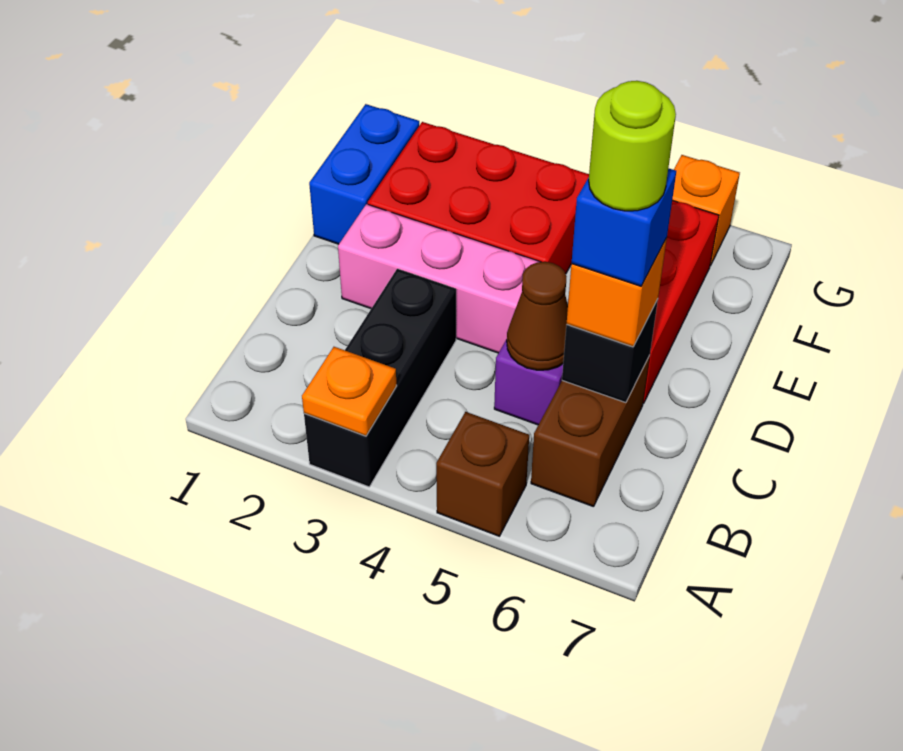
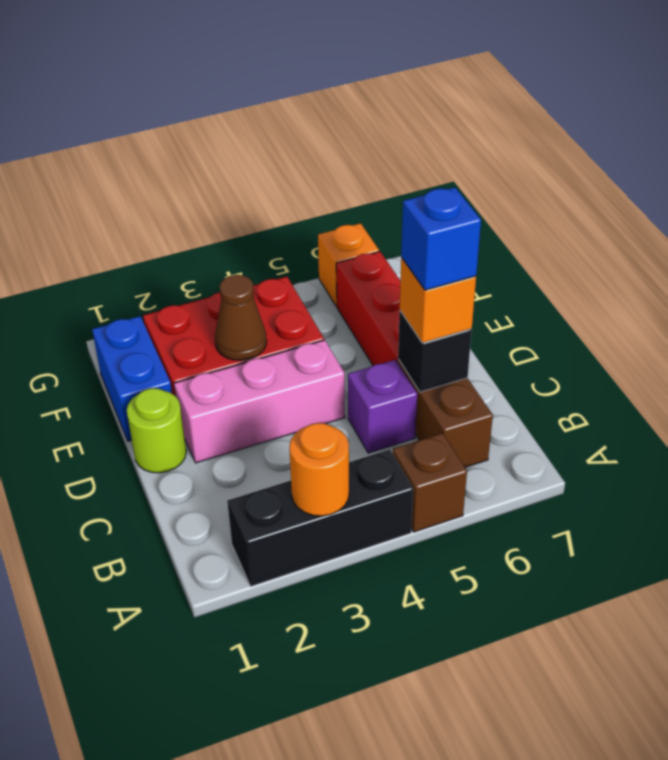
black brick A3:C3 level 1 -> black brick A2:A4 level 1
orange plate A3 level 2 -> orange round brick A3 level 2
brown cone C5 level 2 -> brown cone E3 level 2
lime round brick C6 level 5 -> lime round brick D1 level 1

